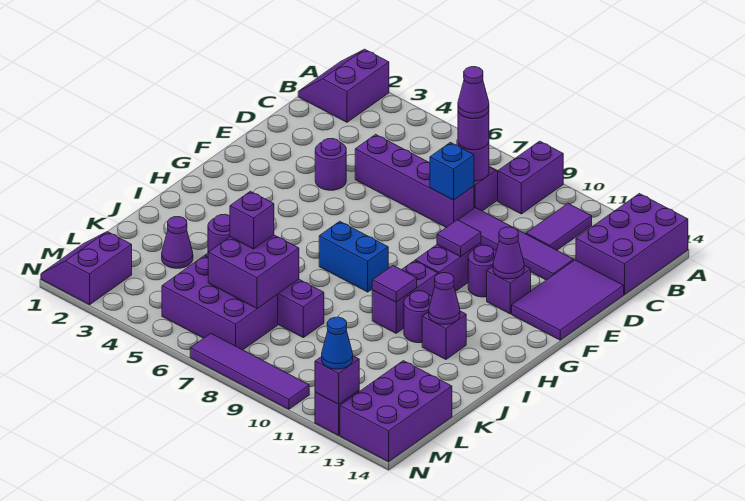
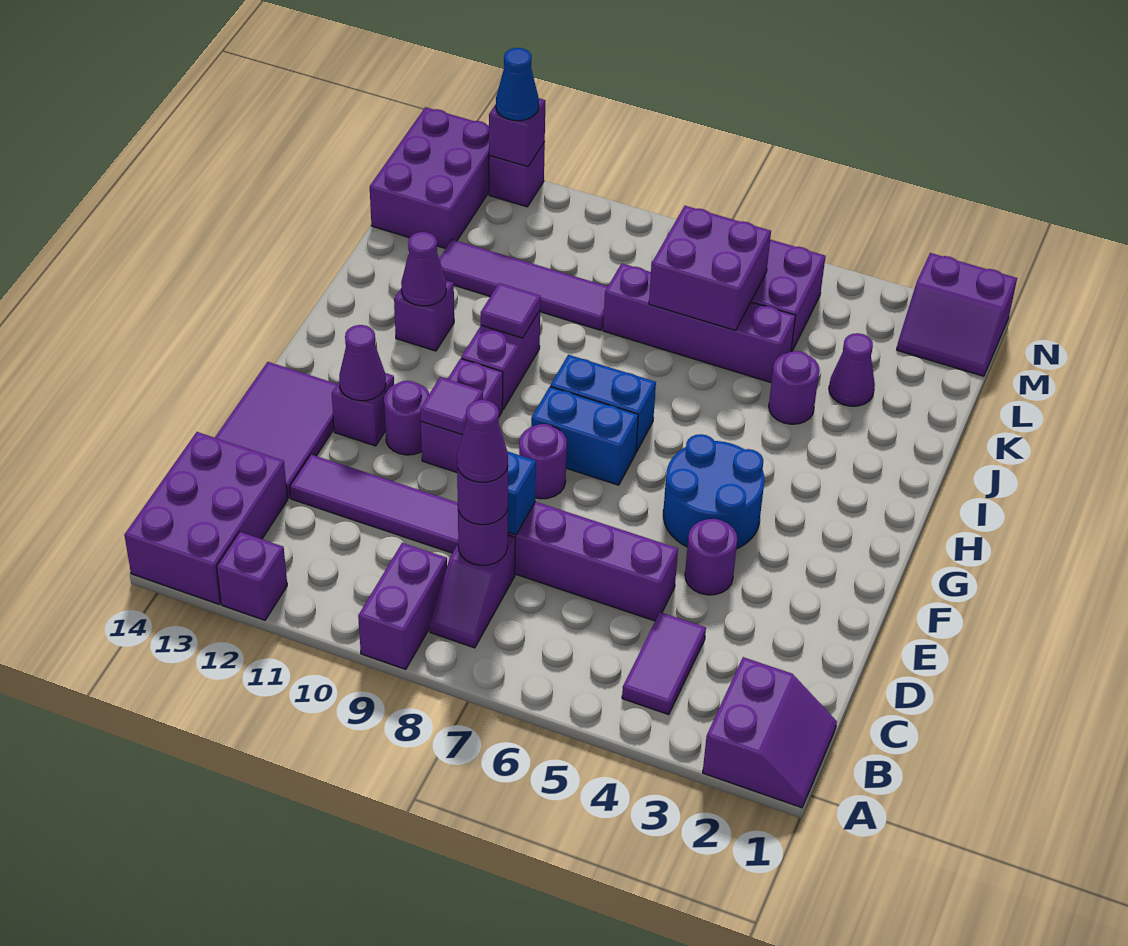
purple tile B11:C11 level 1 -> purple tile B4:C4 level 1
none -> blue round brick F4:G5 level 1
none -> blue brick G7:G8 level 1
purple round brick I11 level 1 -> purple round brick F8 level 1
purple brick K6 level 3 -> purple brick A12 level 1
purple slope M1:N2 level 1 top 2 -> purple slope M1:N2 level 1 top N
purple tile N7:N10 level 1 -> purple tile K9:K12 level 1

